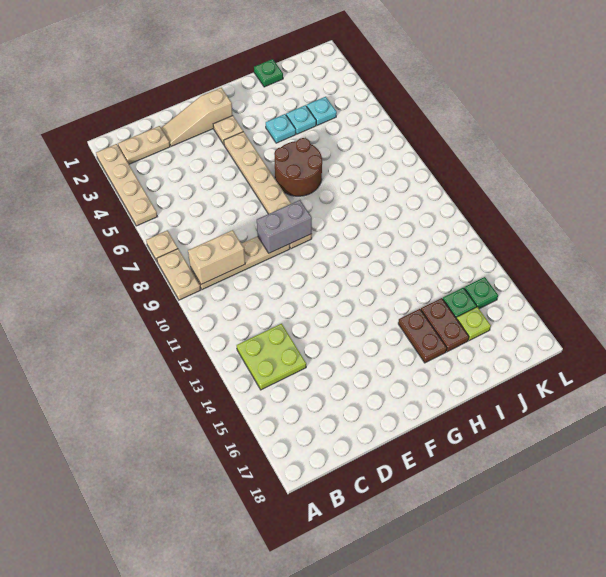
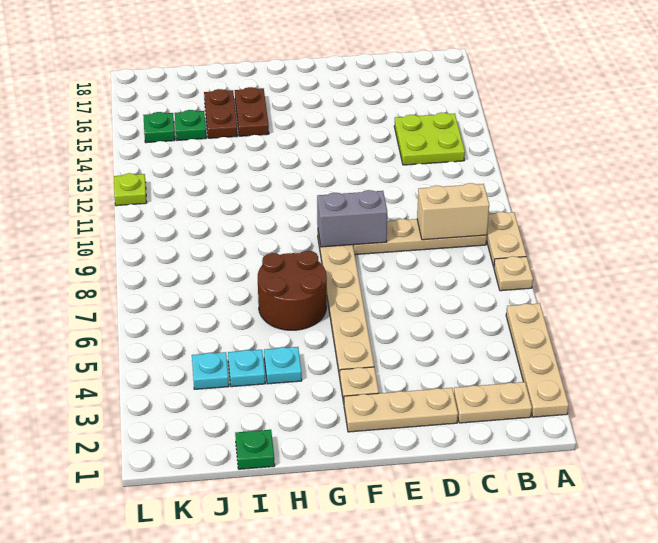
tan slope D2:F2 level 1 top F -> tan plate D2:F2 level 1
lime plate J16 level 1 -> lime plate L12 level 1

